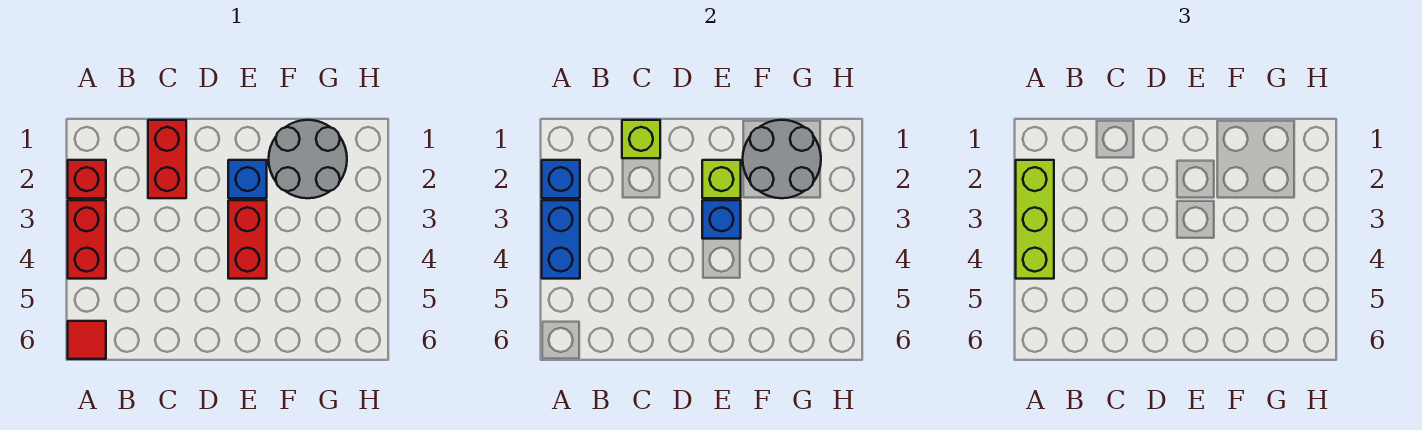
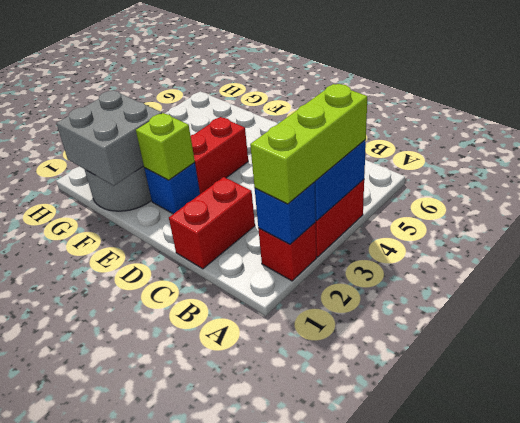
red tile A6 level 1 -> none
lime brick C1 level 2 -> none
blue brick E3 level 2 -> none
grey round brick F1:G2 level 2 -> grey brick F1:G2 level 2

